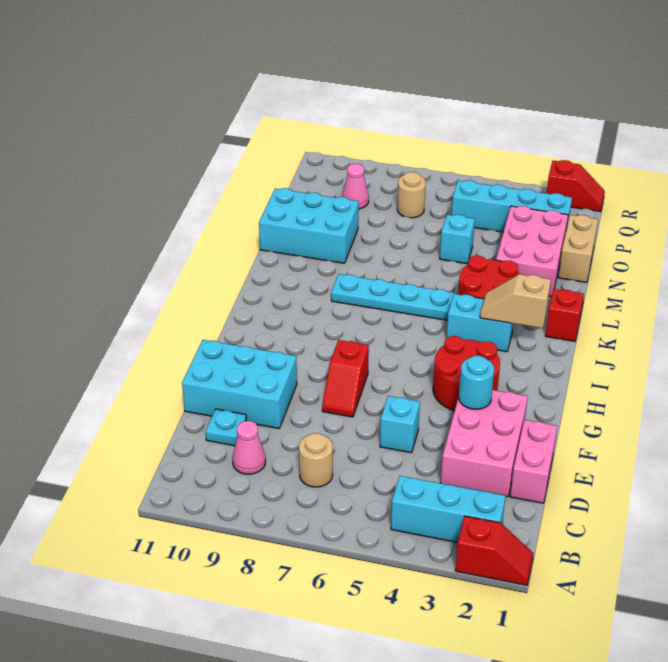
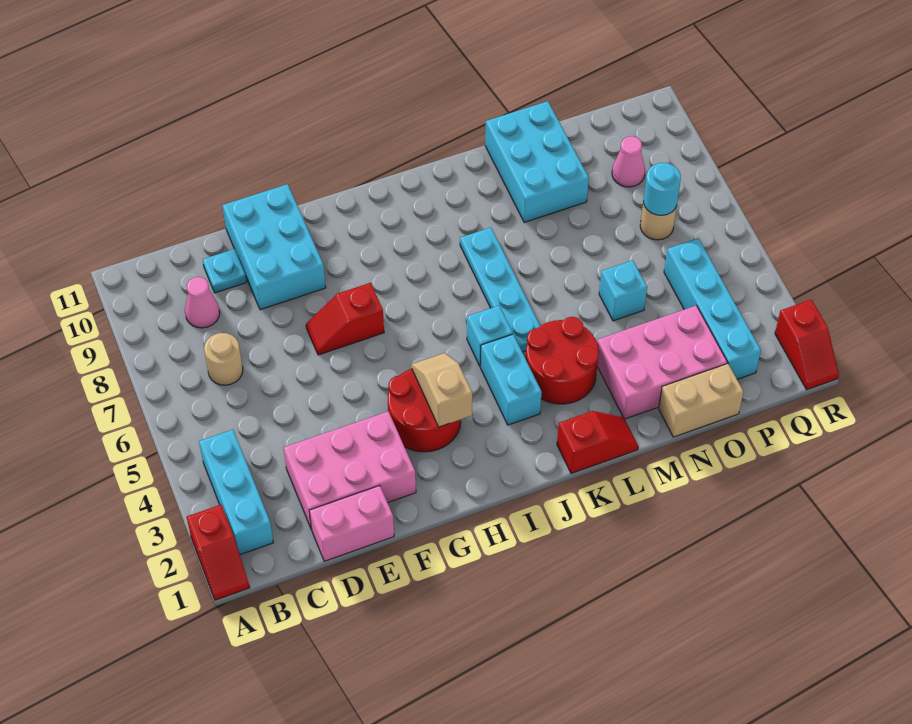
cyan brick E5 level 1 -> cyan brick J5 level 1
cyan round brick F3 level 2 -> cyan round brick P7 level 2
tan slope J2:J3 level 2 top 2 -> tan slope H3:H4 level 2 top 3

